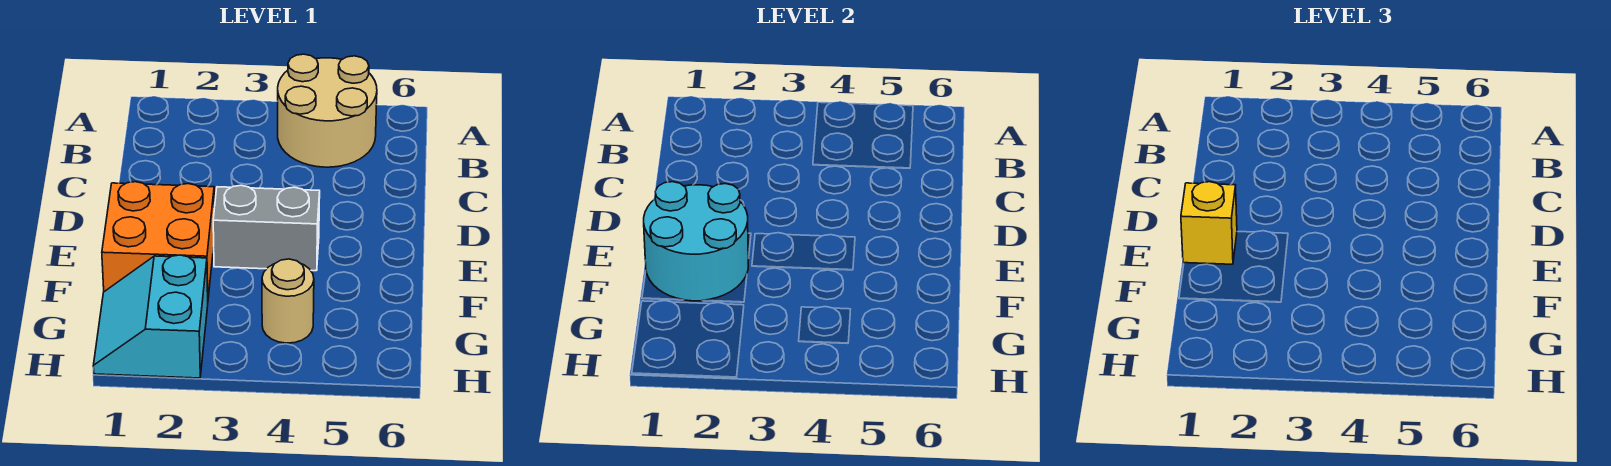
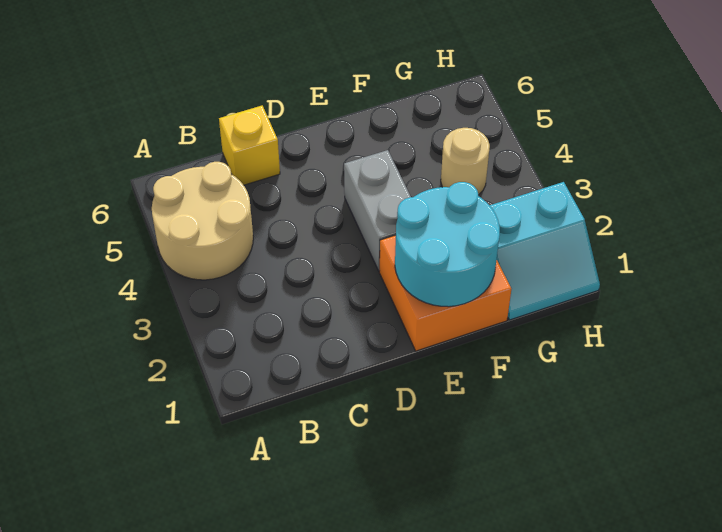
yellow brick E1 level 3 -> yellow brick C6 level 1

